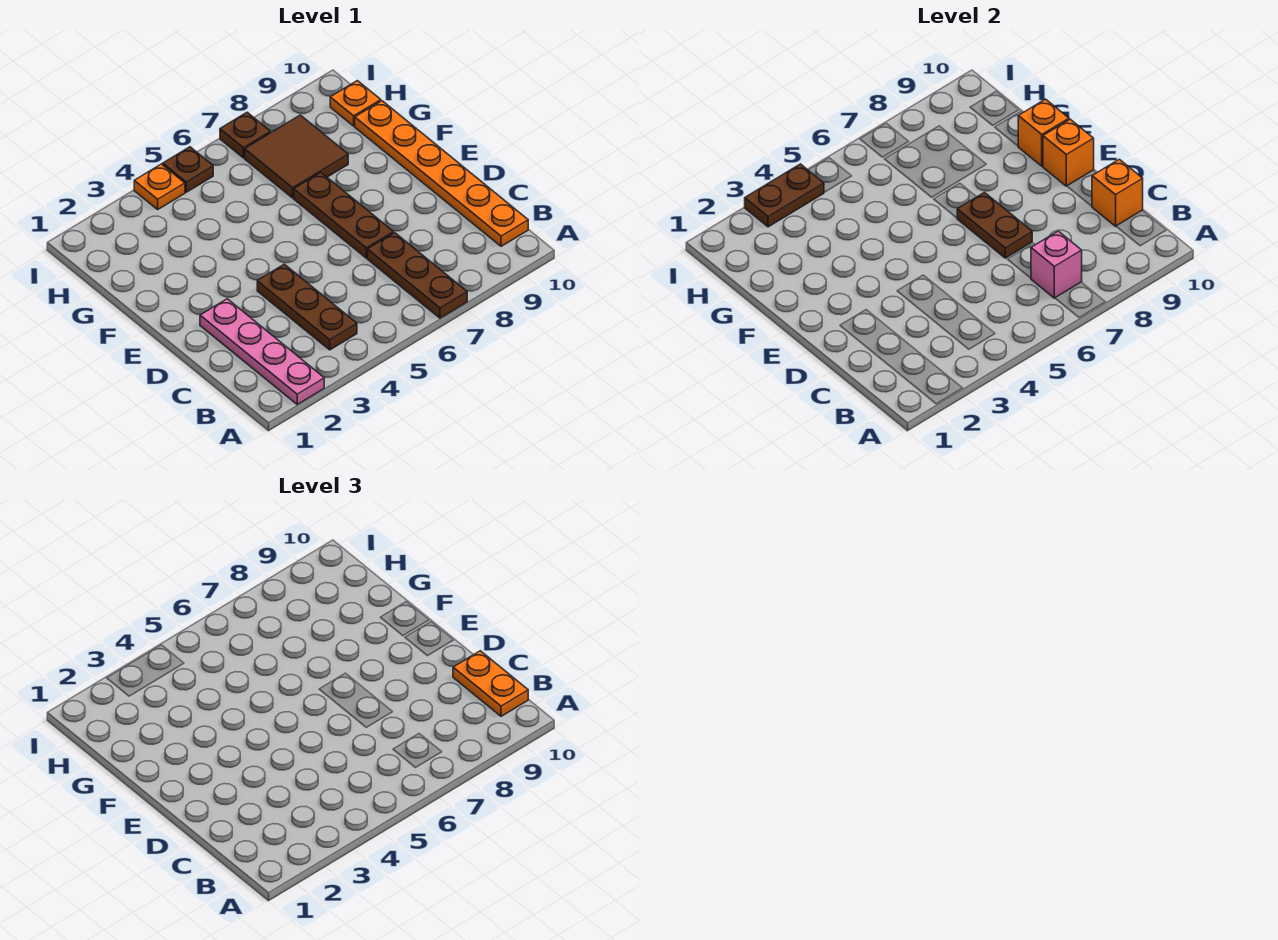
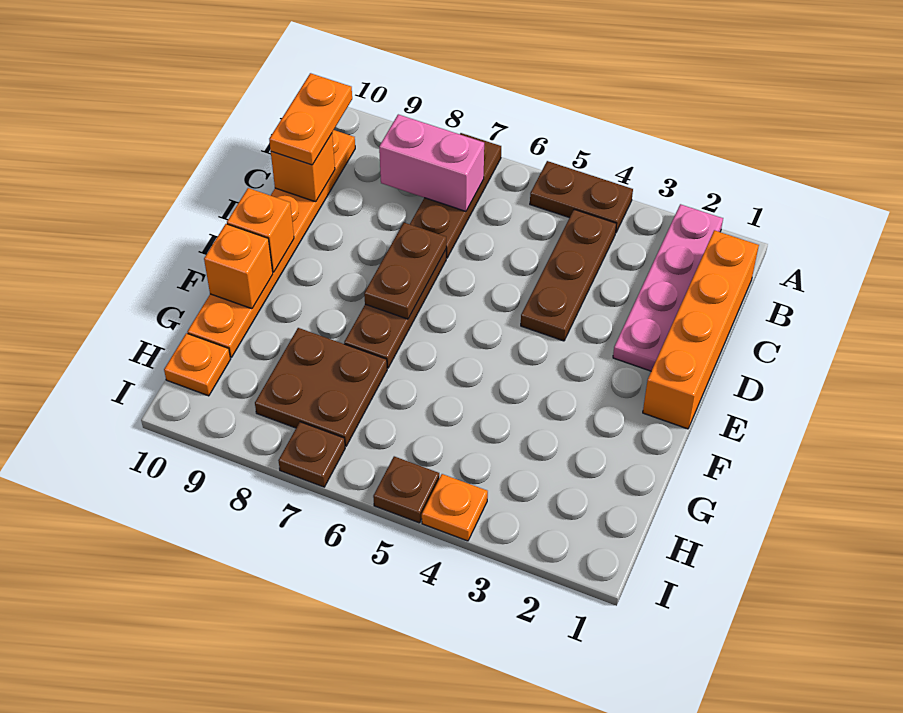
none -> orange brick B1:E1 level 1
pink brick B7 level 2 -> pink brick B7:B8 level 2
brown tile G7:H8 level 1 -> brown plate G7:H8 level 1
brown plate I3:I4 level 2 -> brown plate A4:A5 level 1

